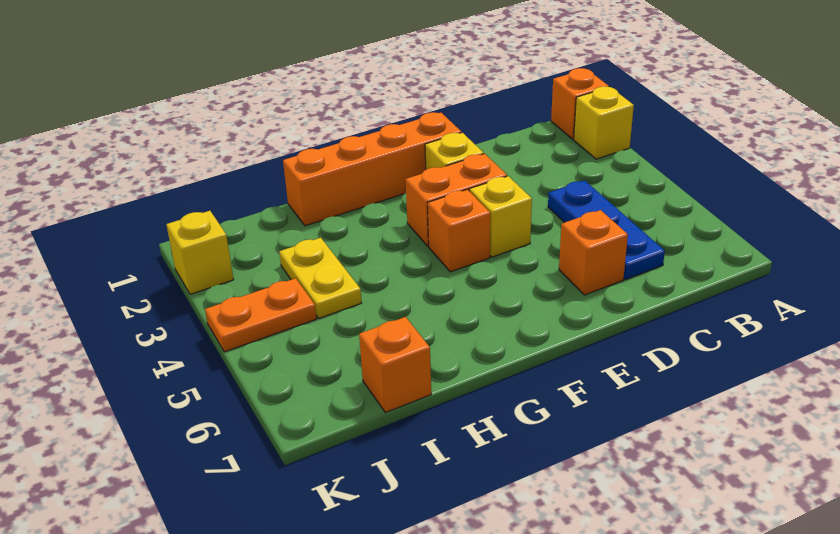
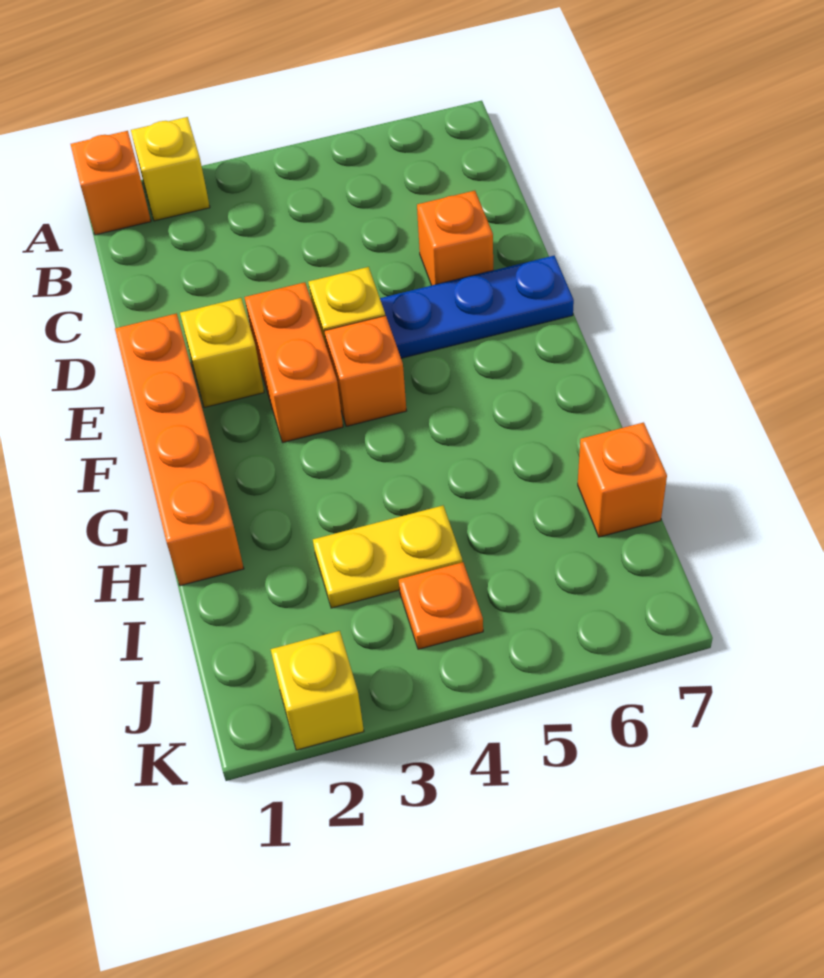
blue plate C4:C6 level 1 -> blue plate E5:E7 level 1
orange plate J4:K4 level 1 -> orange plate J4 level 1

